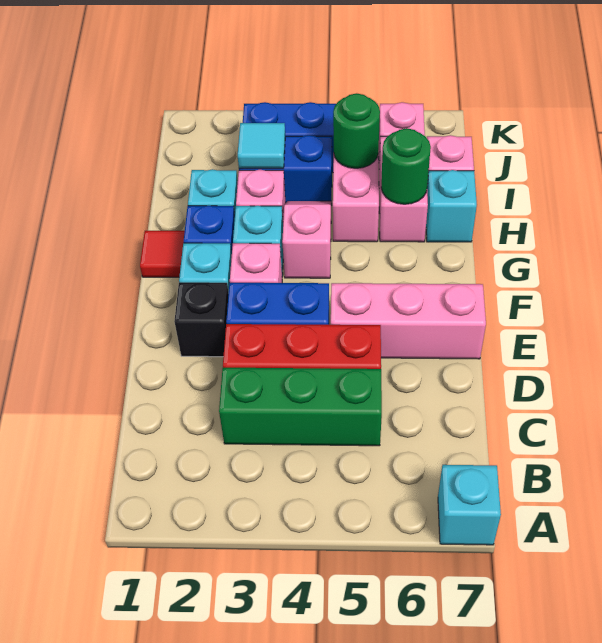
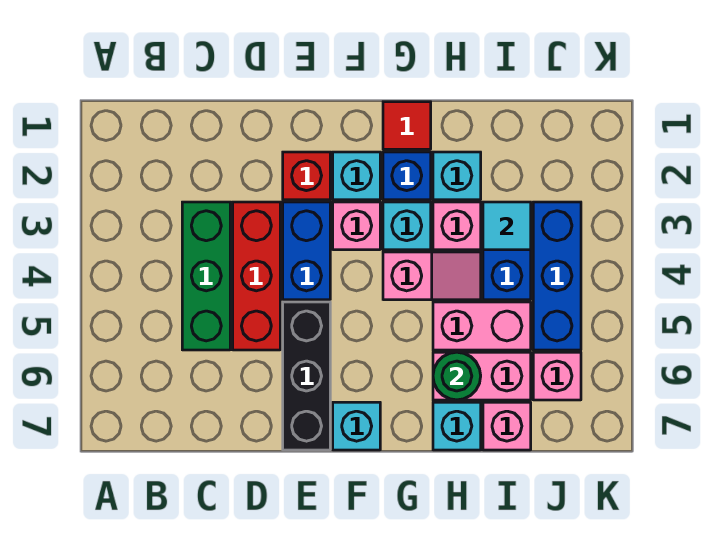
cyan brick A7 level 1 -> cyan brick F7 level 1
black brick E2 level 1 -> red brick E2 level 1
pink brick E5:E7 level 1 -> black brick E5:E7 level 1
green round brick I5 level 2 -> none

